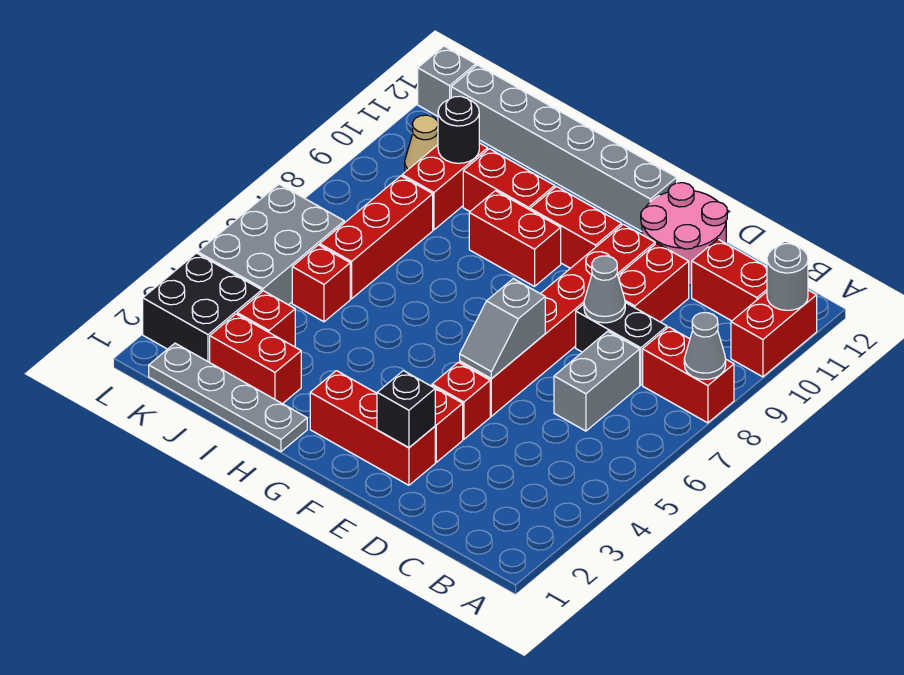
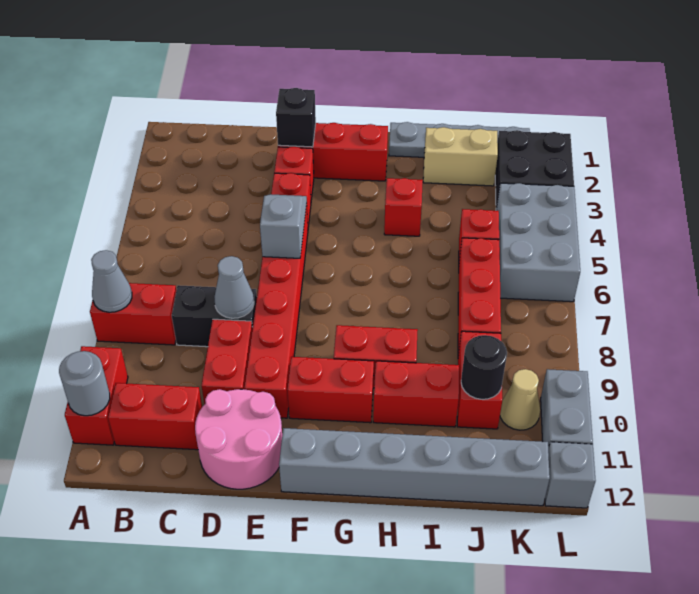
grey brick C6:C7 level 1 -> grey brick L10:L11 level 1
red brick I2:J2 level 1 -> tan brick I2:J2 level 1
red brick J3 level 1 -> red brick H4 level 1

